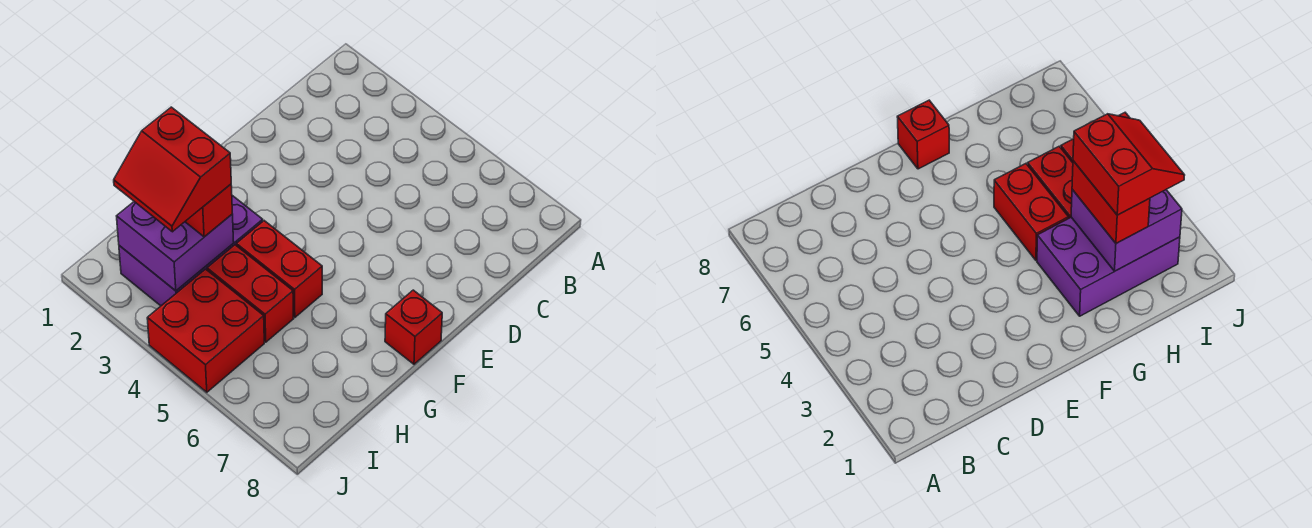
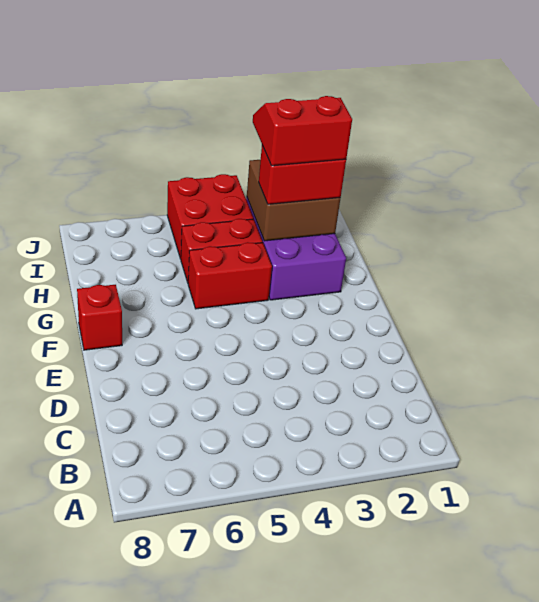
purple brick H2:I3 level 2 -> brown brick H2:I3 level 2

